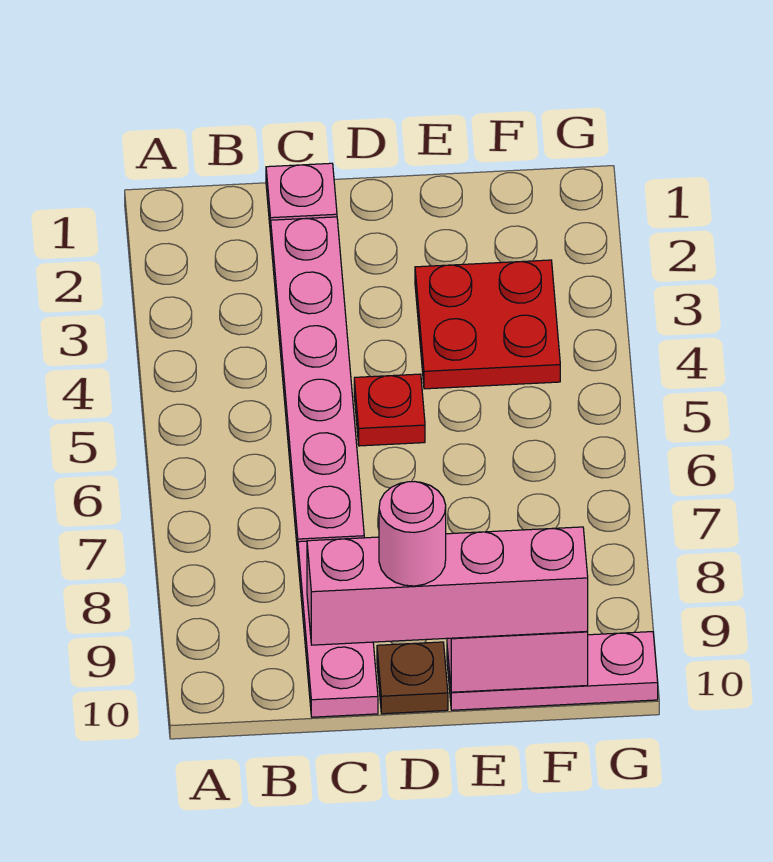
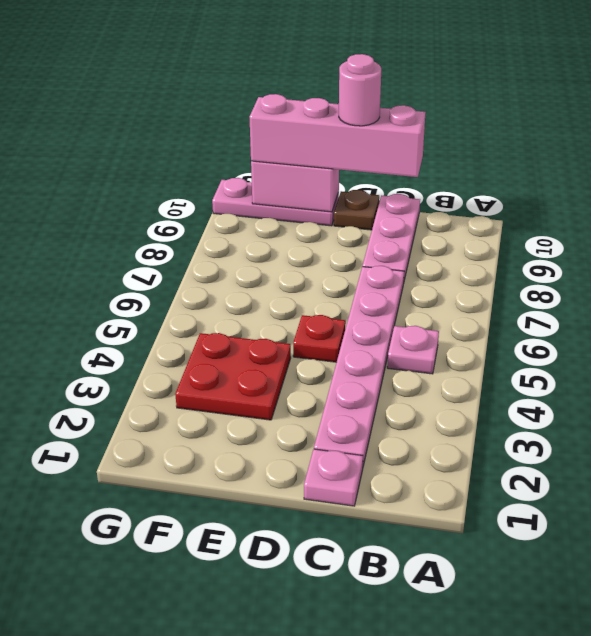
none -> pink plate B5 level 1

